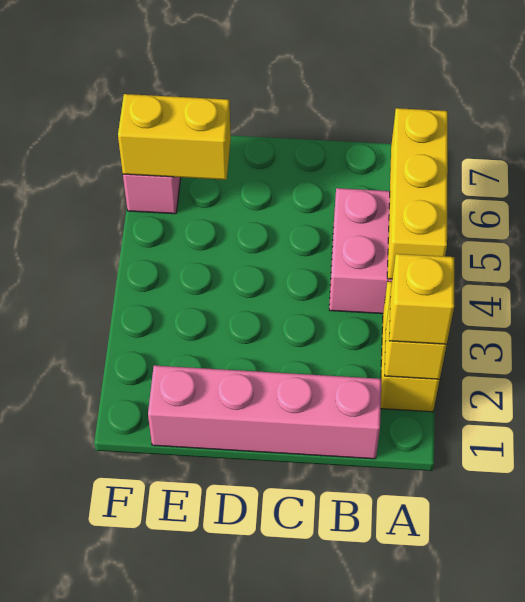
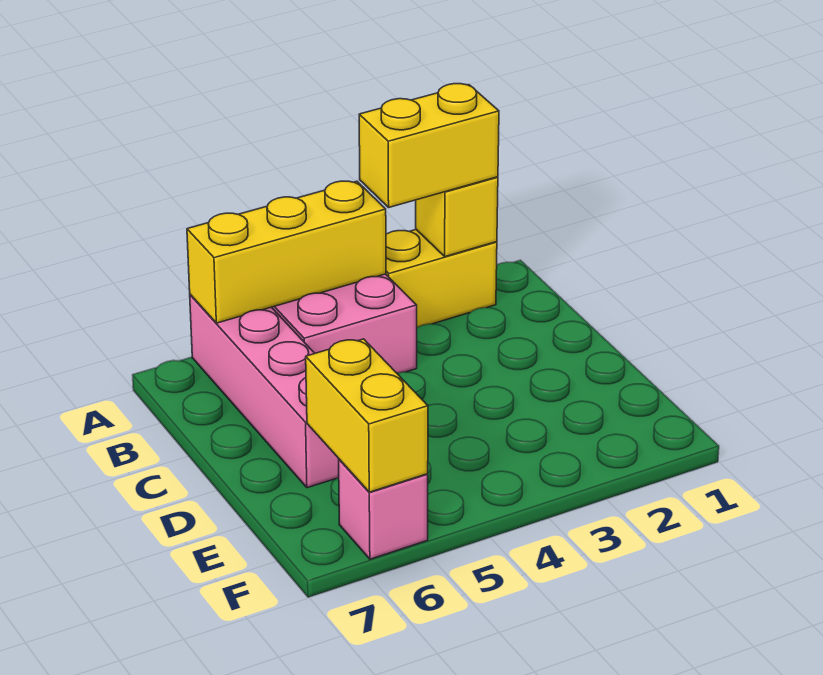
yellow brick A2 level 3 -> yellow brick A2:A3 level 3
pink brick B1:E1 level 1 -> pink brick A6:D6 level 1

